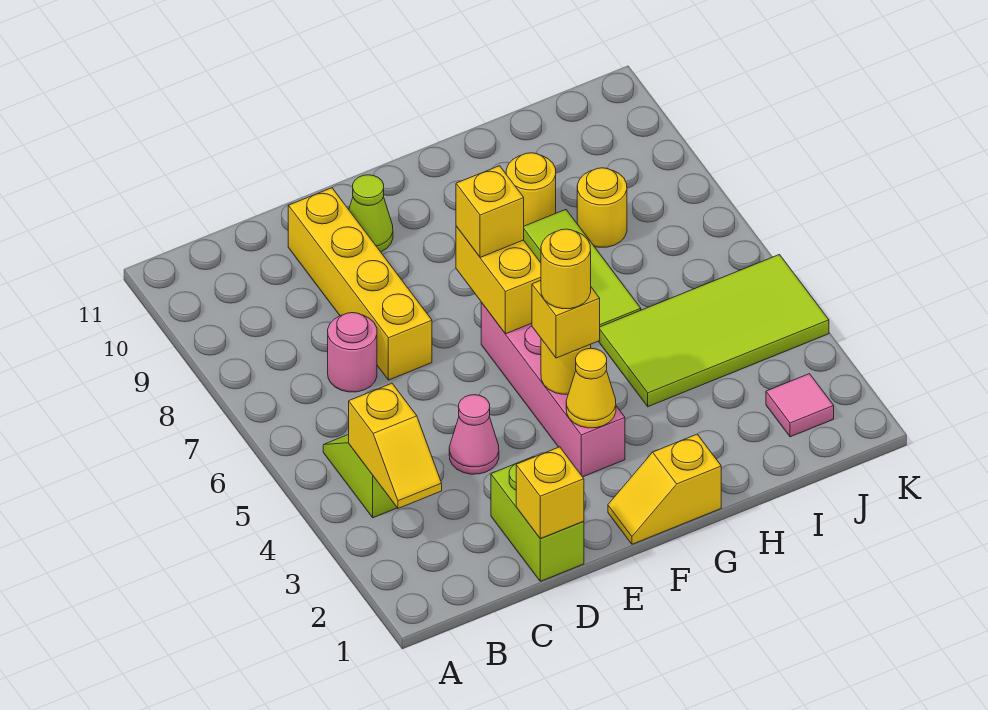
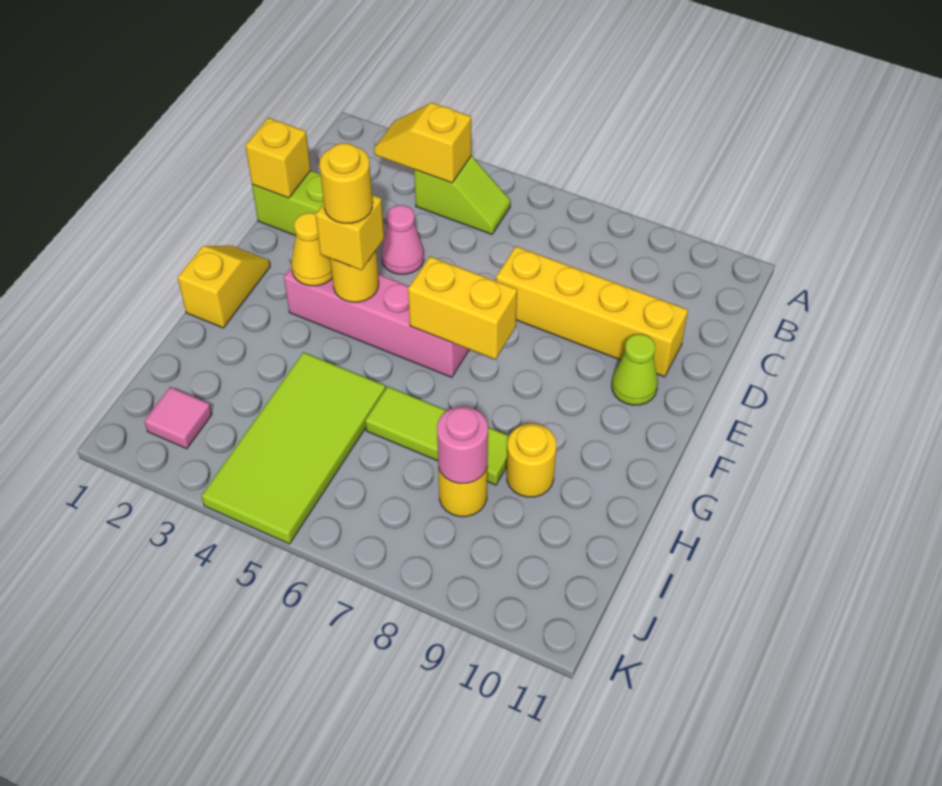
pink round brick C7 level 1 -> pink round brick I8 level 2
yellow brick F7 level 3 -> none

